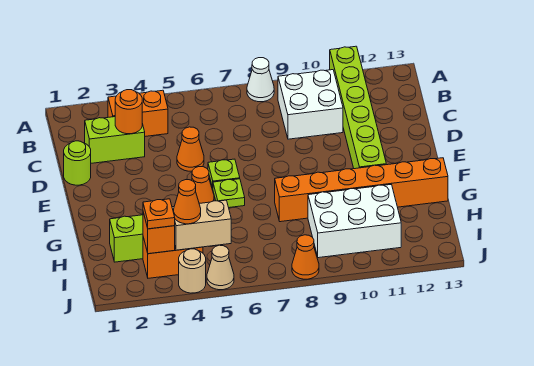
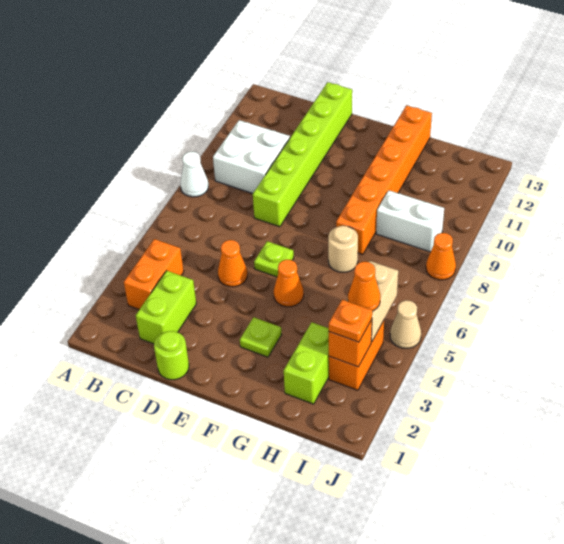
lime brick A11:F11 level 1 -> lime brick D8:D13 level 1
orange round brick C3 level 2 -> none
lime plate F6 level 1 -> lime plate F3 level 1
white brick H9:I11 level 1 -> white brick H9:I9 level 1
tan round brick J4 level 1 -> tan round brick G7 level 1

